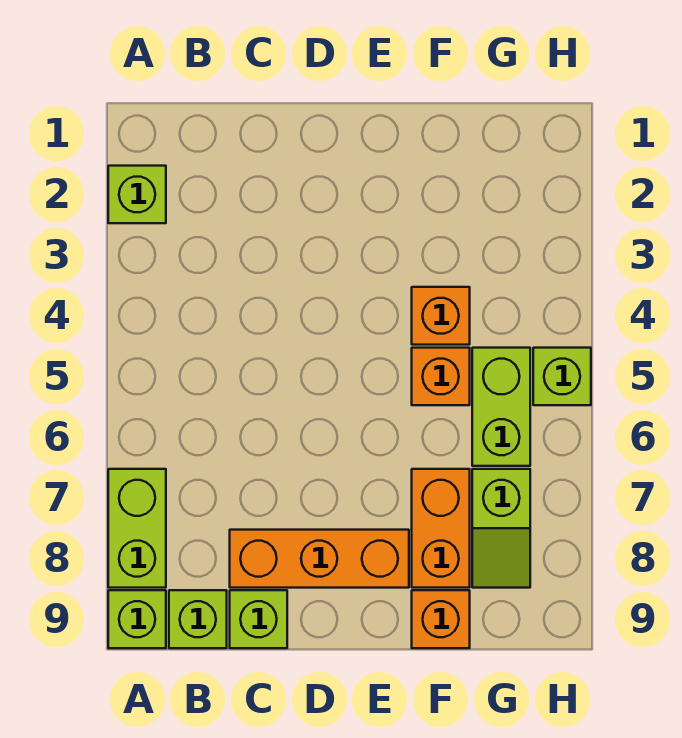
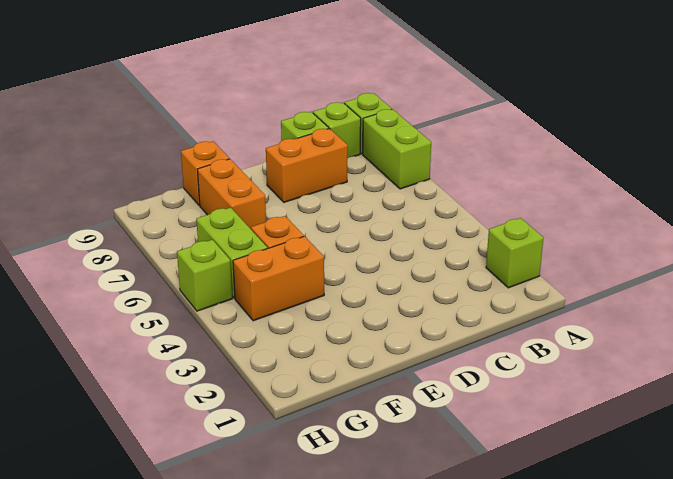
orange brick C8:E8 level 1 -> orange brick C8:D8 level 1
orange brick F4 level 1 -> orange brick F4:G4 level 1
lime slope G7:G8 level 1 top 7 -> none

